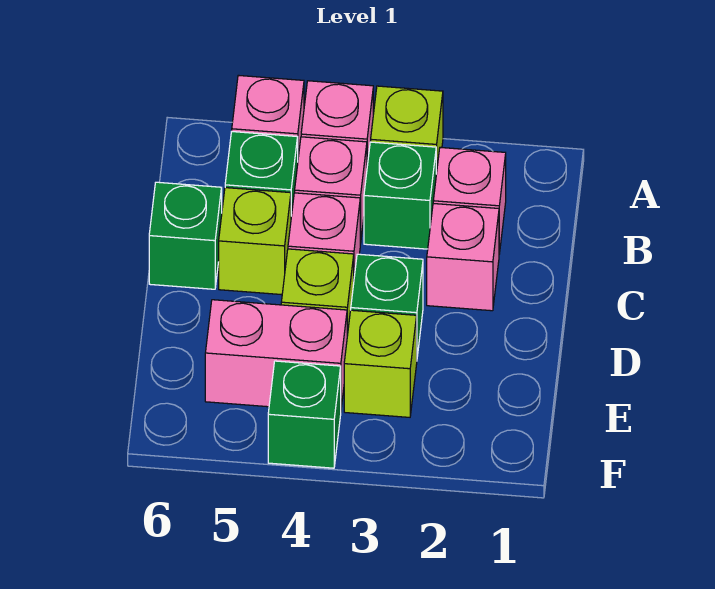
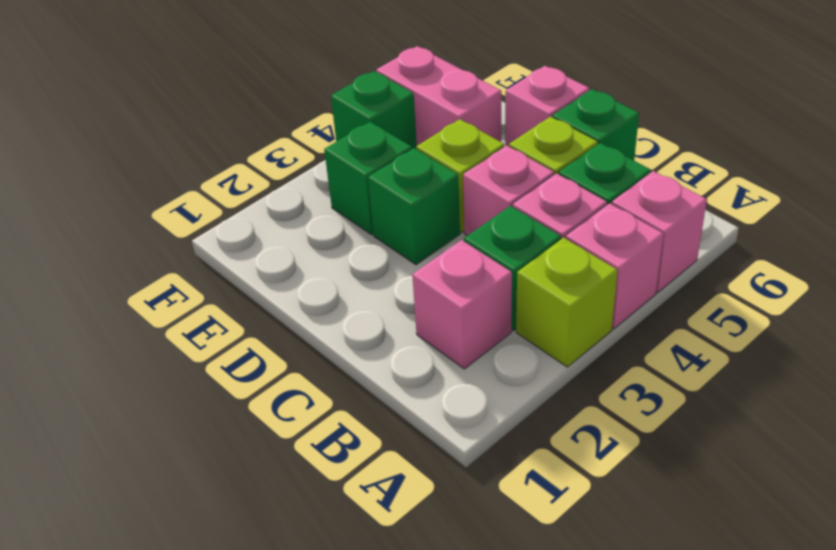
pink brick C2 level 1 -> pink brick D6 level 1
lime brick E3 level 1 -> green brick E3 level 1
pink brick E4:E5 level 1 -> pink brick E5:F5 level 1

